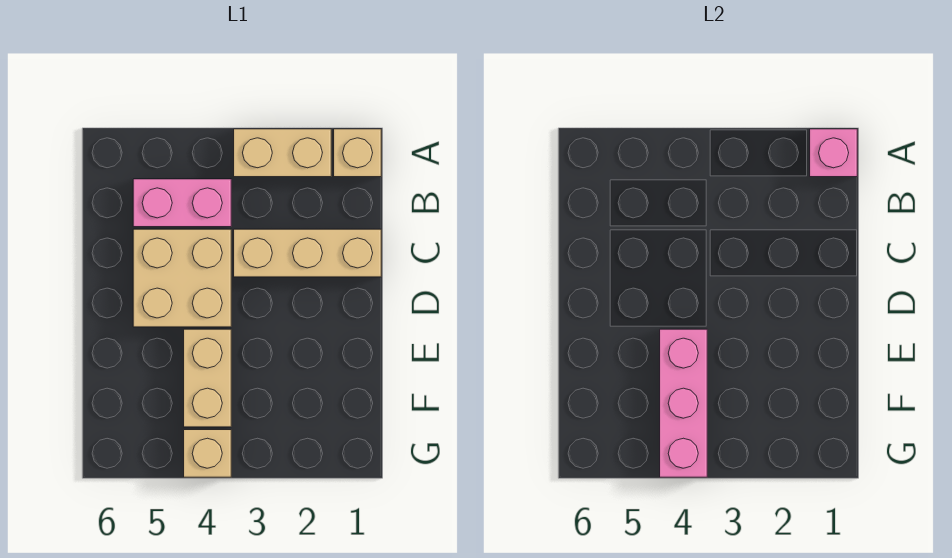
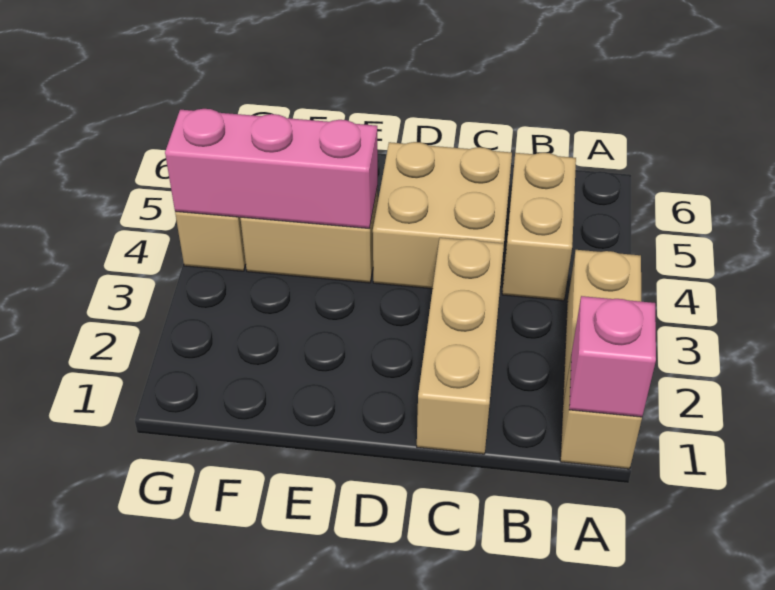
pink brick B4:B5 level 1 -> tan brick B4:B5 level 1

